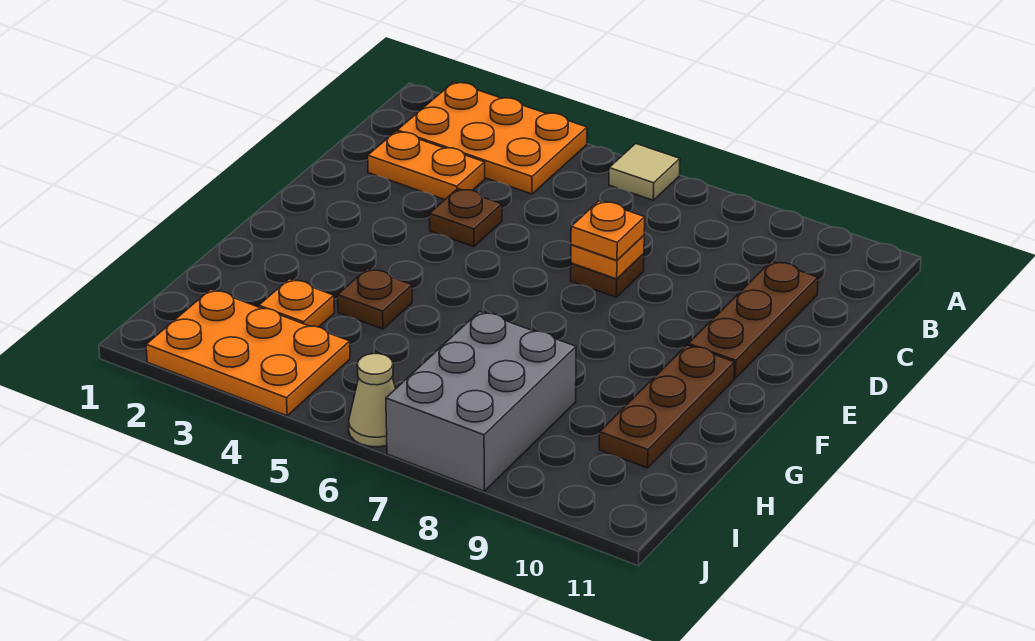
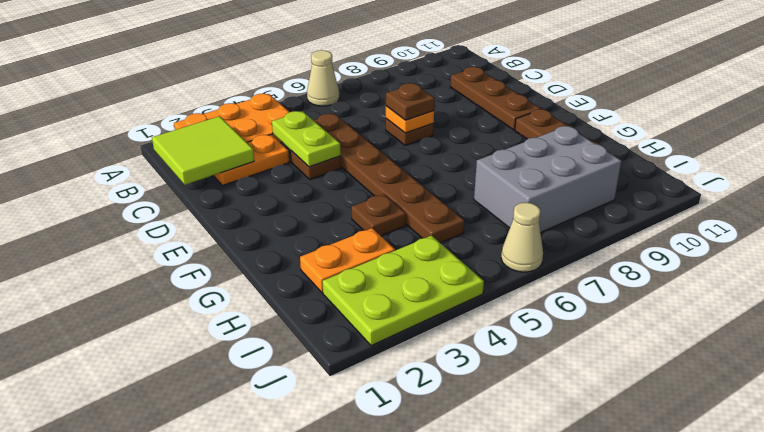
tan tile A6 level 1 -> tan cone A6 level 1
none -> lime tile B1:C2 level 2
none -> lime plate C4:D4 level 2
none -> brown plate C5:H5 level 1
orange plate D7 level 3 -> brown plate D7 level 3
orange plate H3 level 1 -> orange plate H2:H3 level 1
grey brick H7:J8 level 1 -> grey brick H7:I9 level 1
orange plate I2:J4 level 1 -> lime plate I2:J4 level 1

